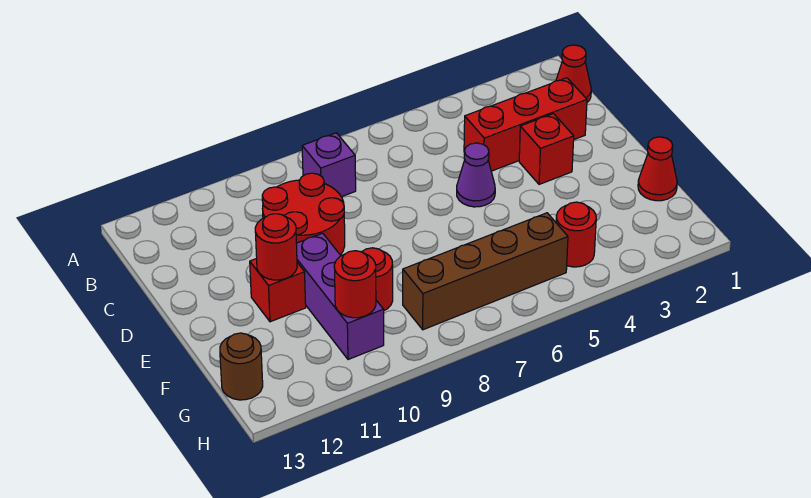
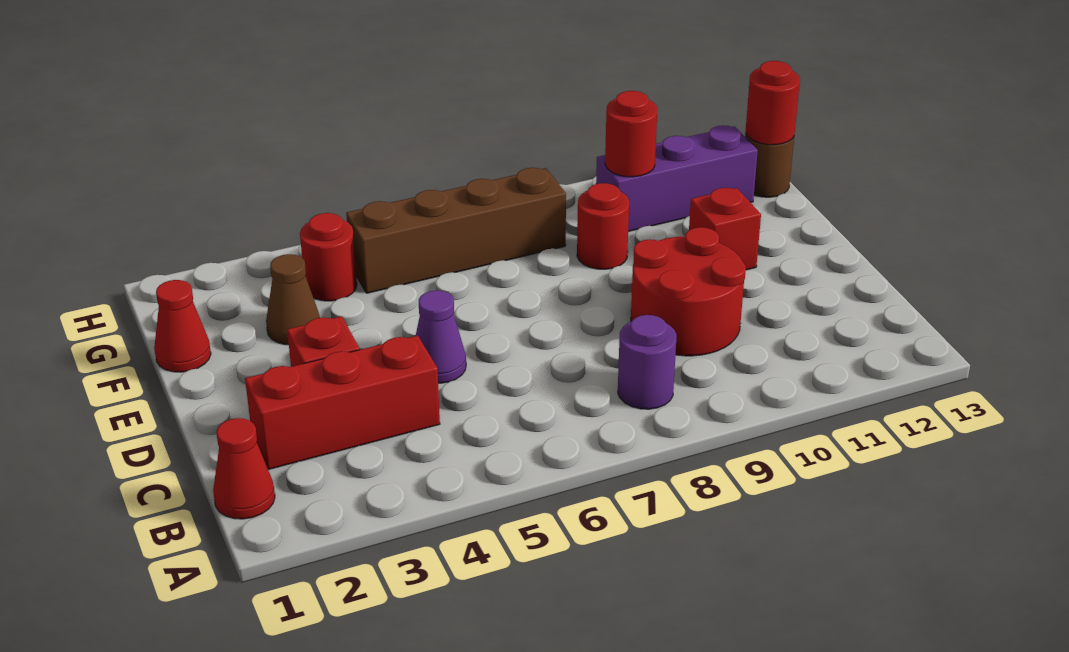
purple brick B8 level 1 -> purple round brick B8 level 1
purple brick E10:G10 level 1 -> purple brick G10:G12 level 1
red round brick E11 level 2 -> red round brick G13 level 2
none -> brown cone F3 level 1

